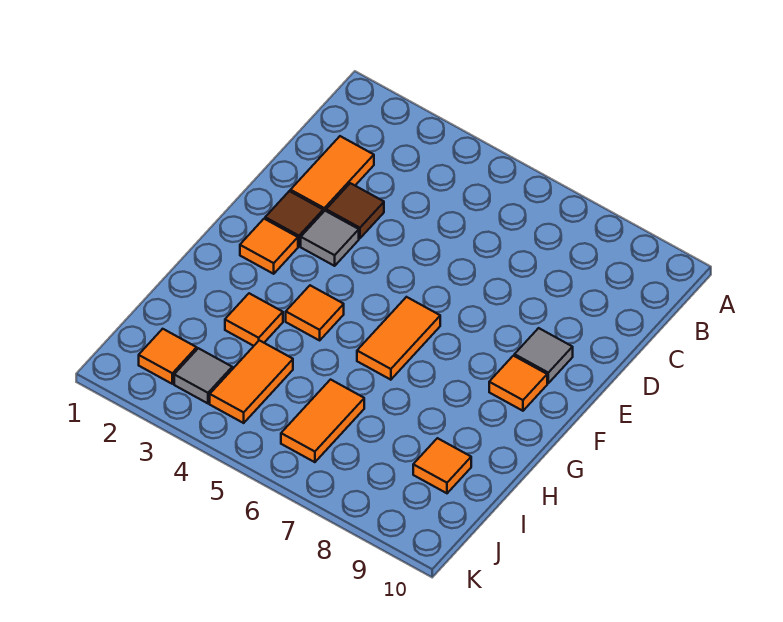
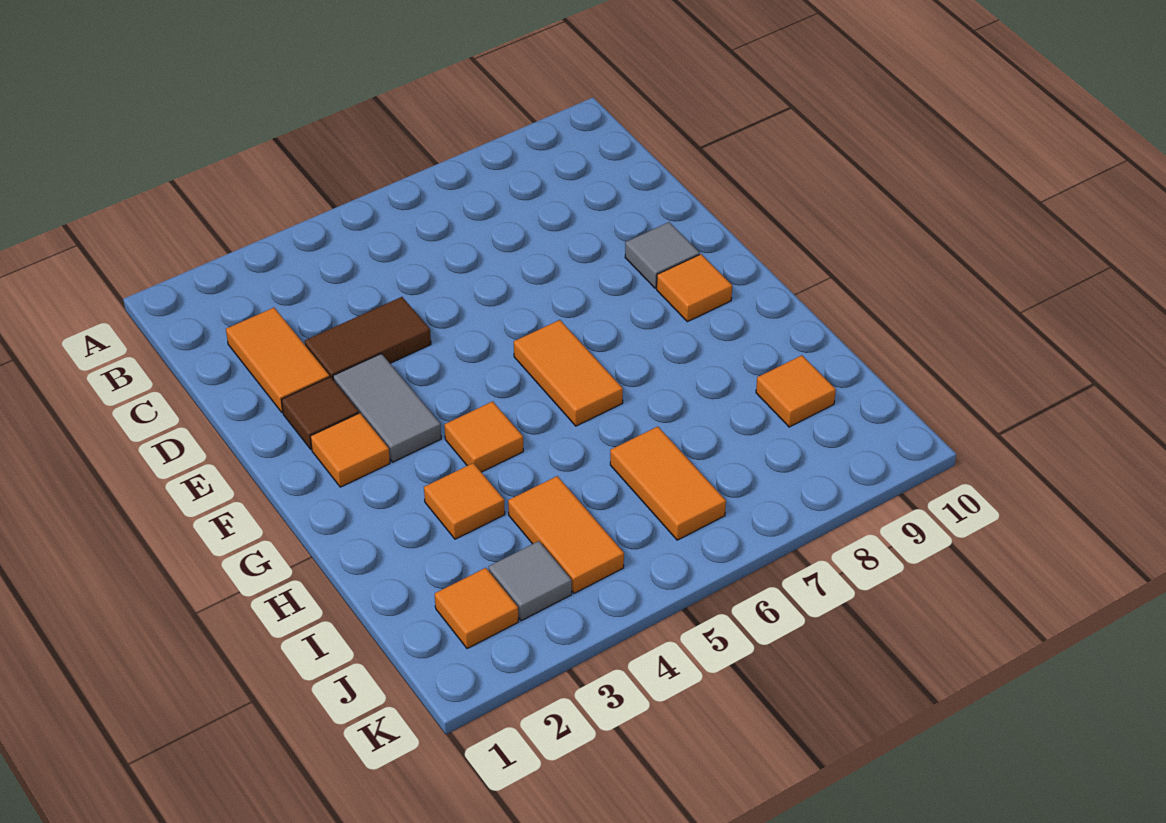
brown tile D3 level 1 -> brown tile D3:D4 level 1
grey tile E3 level 1 -> grey tile E3:F3 level 1

